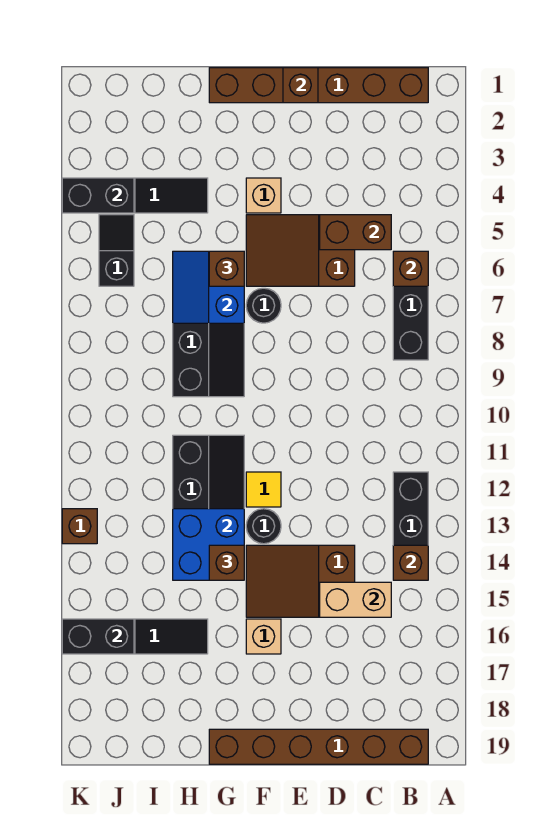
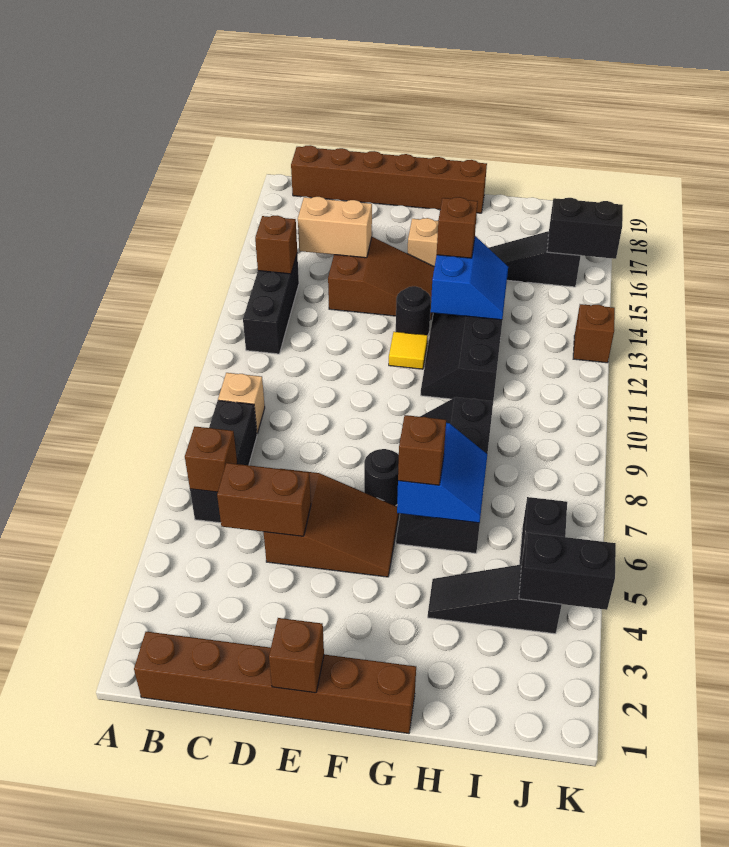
tan brick F4 level 1 -> tan brick B9 level 1
blue brick G13:H14 level 2 -> blue slope G13:H14 level 2 top G

